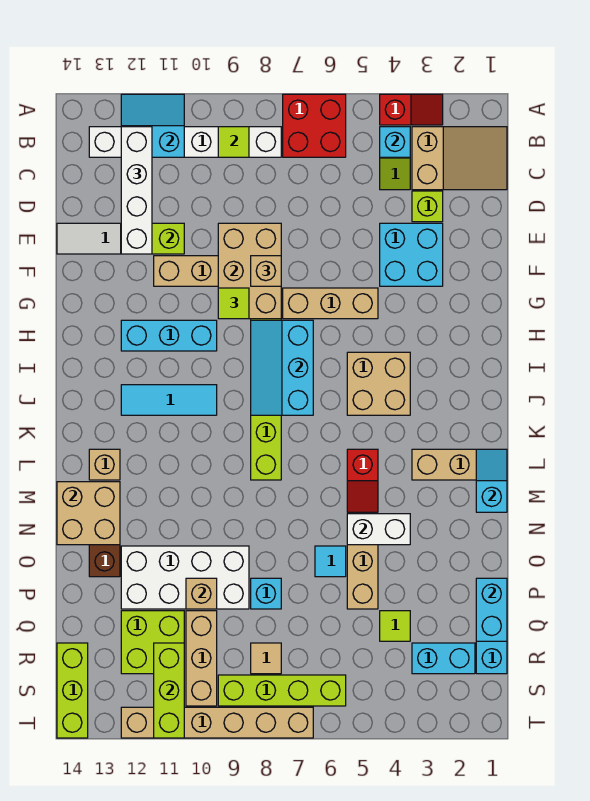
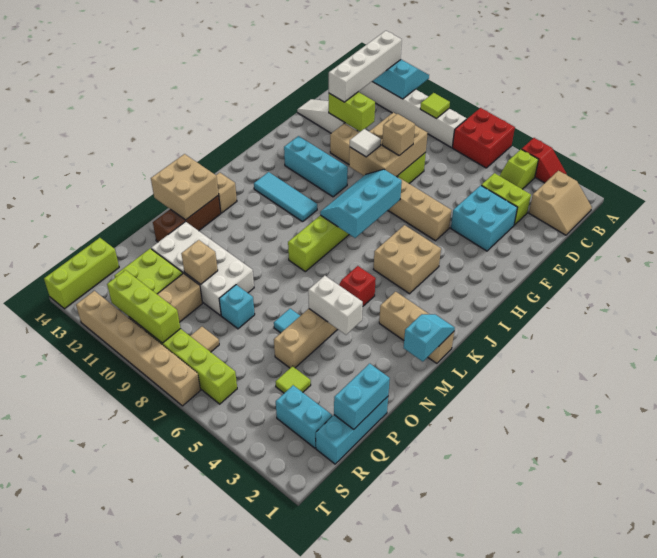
tan slope B1:C3 level 1 top 3 -> tan slope B1:C2 level 1 top 2
cyan brick B4 level 2 -> none
lime brick D3 level 1 -> lime brick D3:D4 level 1
lime tile G9 level 3 -> white tile G9 level 3
lime brick R11:T11 level 2 -> lime brick S9:S11 level 2

